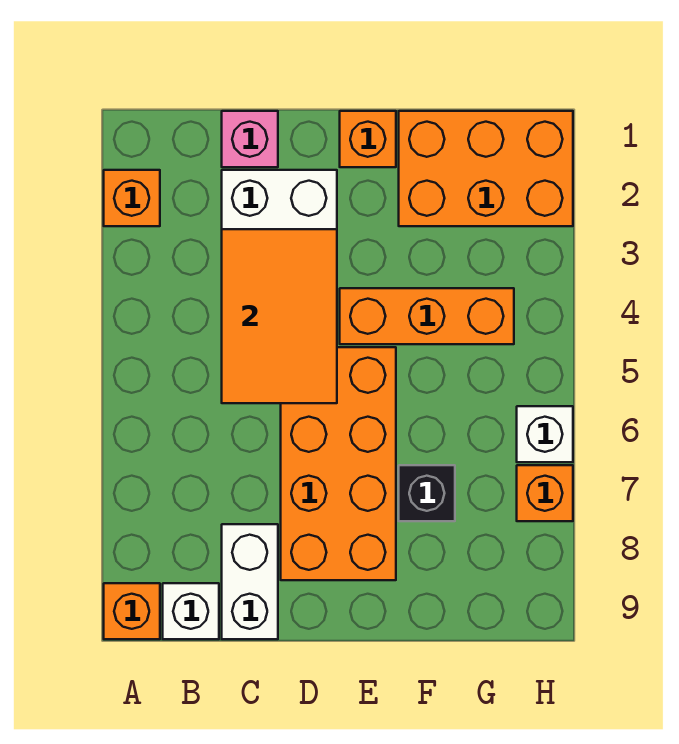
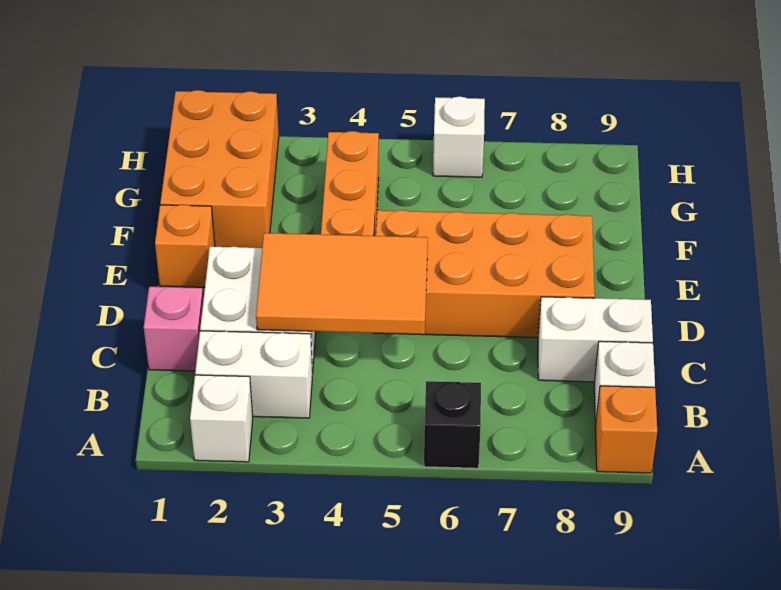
orange brick A2 level 1 -> white brick A2 level 1
none -> white brick B2:B3 level 1
black brick F7 level 1 -> black brick A6 level 1
orange brick H7 level 1 -> none

